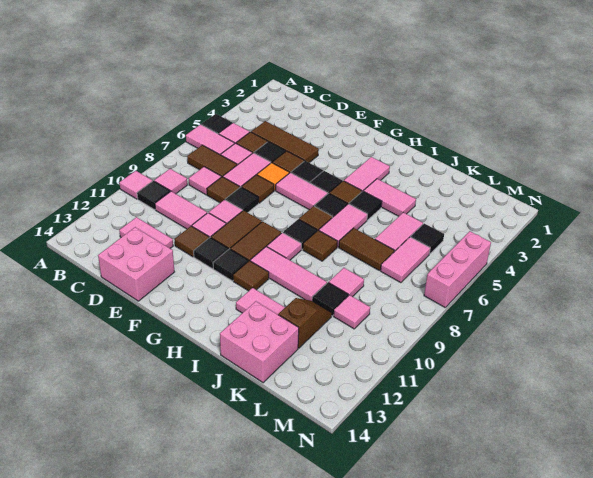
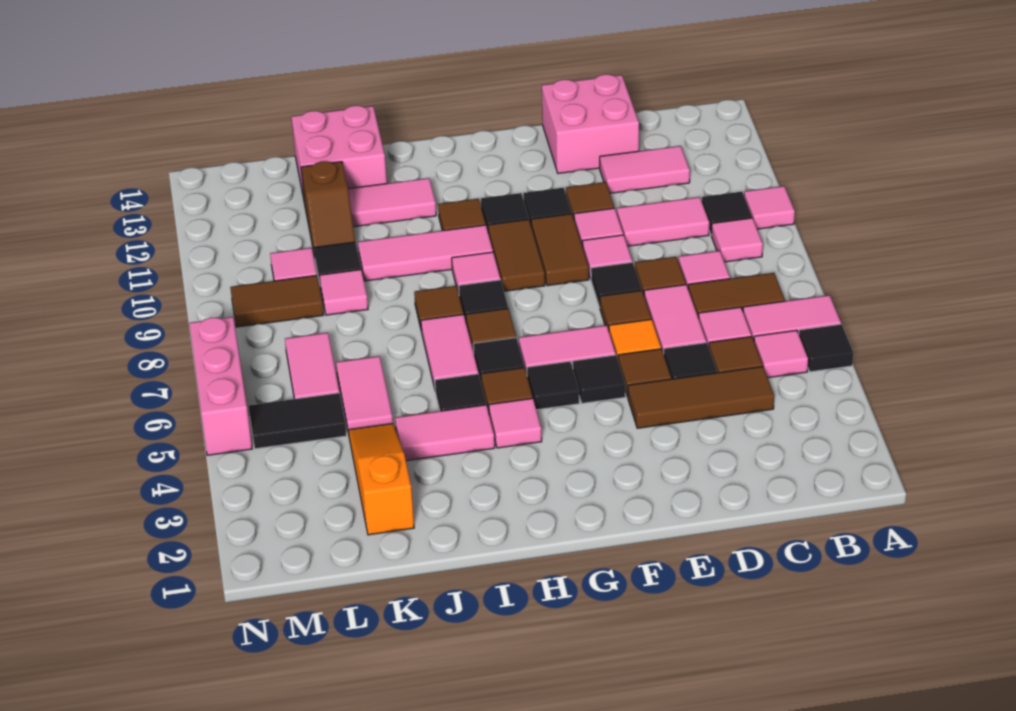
pink tile H3:H4 level 1 -> pink tile H4 level 1
brown tile J7:K7 level 1 -> brown tile L9:M9 level 1
none -> orange slope K2:K4 level 1 top 2
black tile L5 level 1 -> black tile L5:M5 level 1

